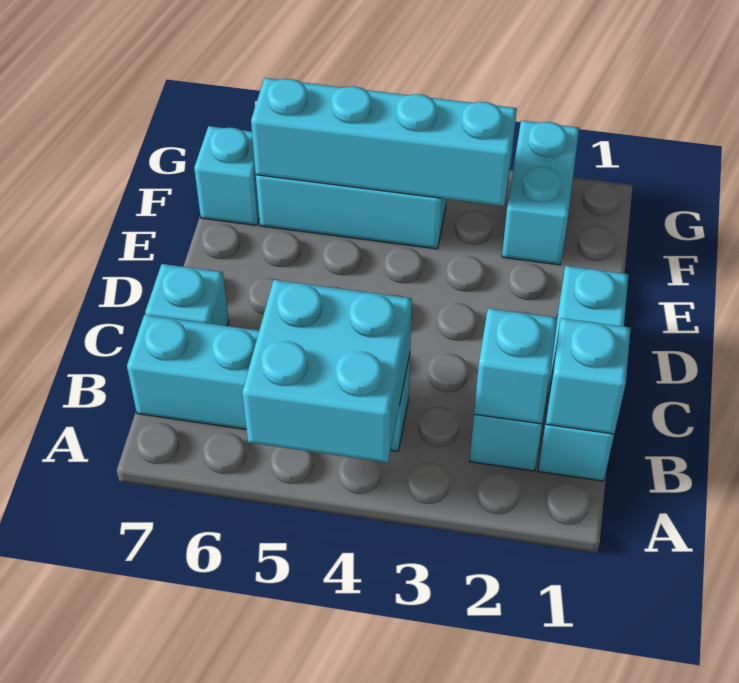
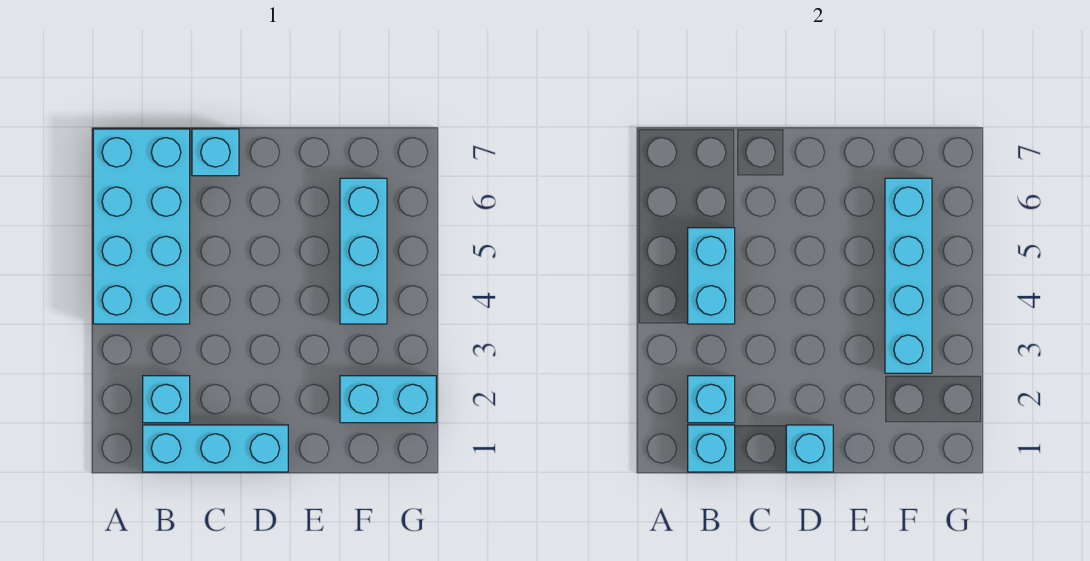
cyan brick A4:B5 level 2 -> cyan brick B4:B5 level 2
cyan brick B4:B7 level 1 -> cyan brick A4:B7 level 1
cyan brick F7 level 1 -> cyan brick D1 level 2

